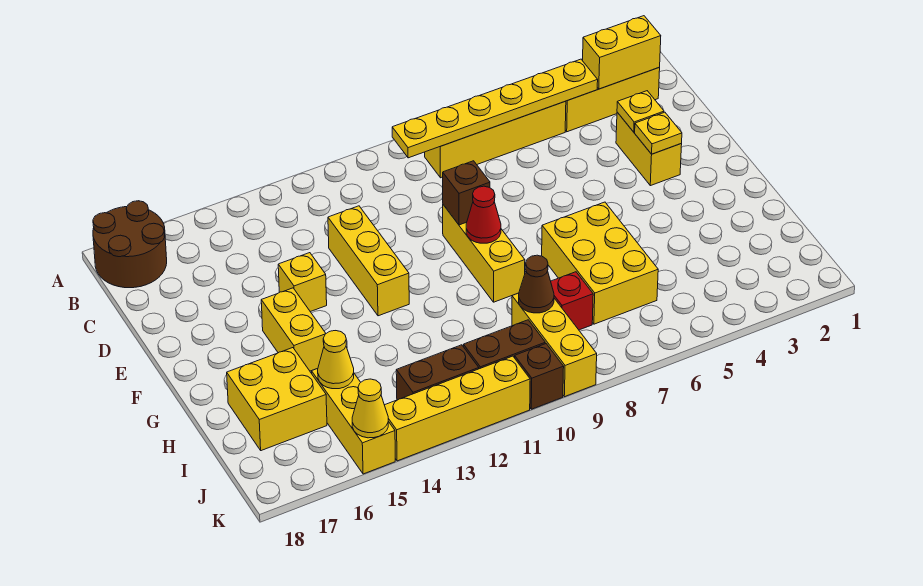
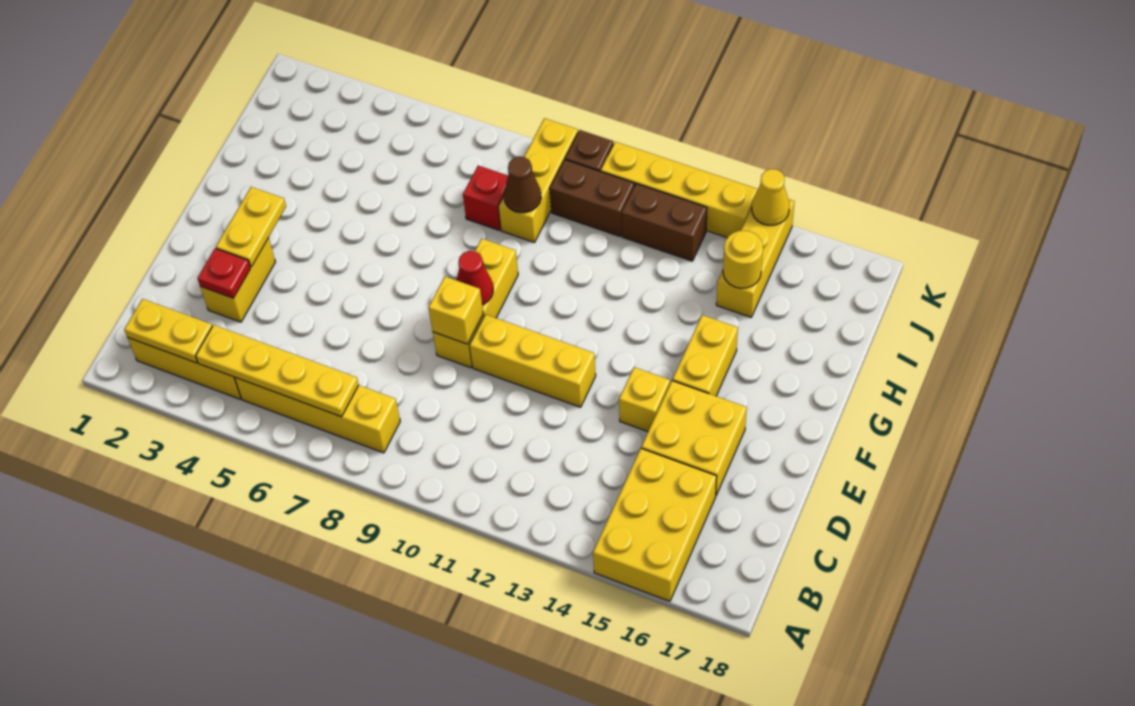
brown round brick A17:B18 level 1 -> none
yellow brick B2:B3 level 2 -> yellow plate B2:B3 level 2
yellow plate B4:B9 level 2 -> yellow plate B4:B7 level 2
yellow plate D3 level 2 -> red plate D3 level 2
yellow brick D12:F12 level 1 -> yellow brick E10:E12 level 1
yellow plate E3 level 2 -> yellow plate E3:F3 level 2
brown brick E9 level 2 -> yellow brick E9 level 2
yellow brick G6:I7 level 1 -> yellow brick A15:C16 level 1
yellow brick H16:I17 level 1 -> yellow brick D15:E16 level 1
yellow cone I15 level 2 -> yellow round brick I15 level 2

